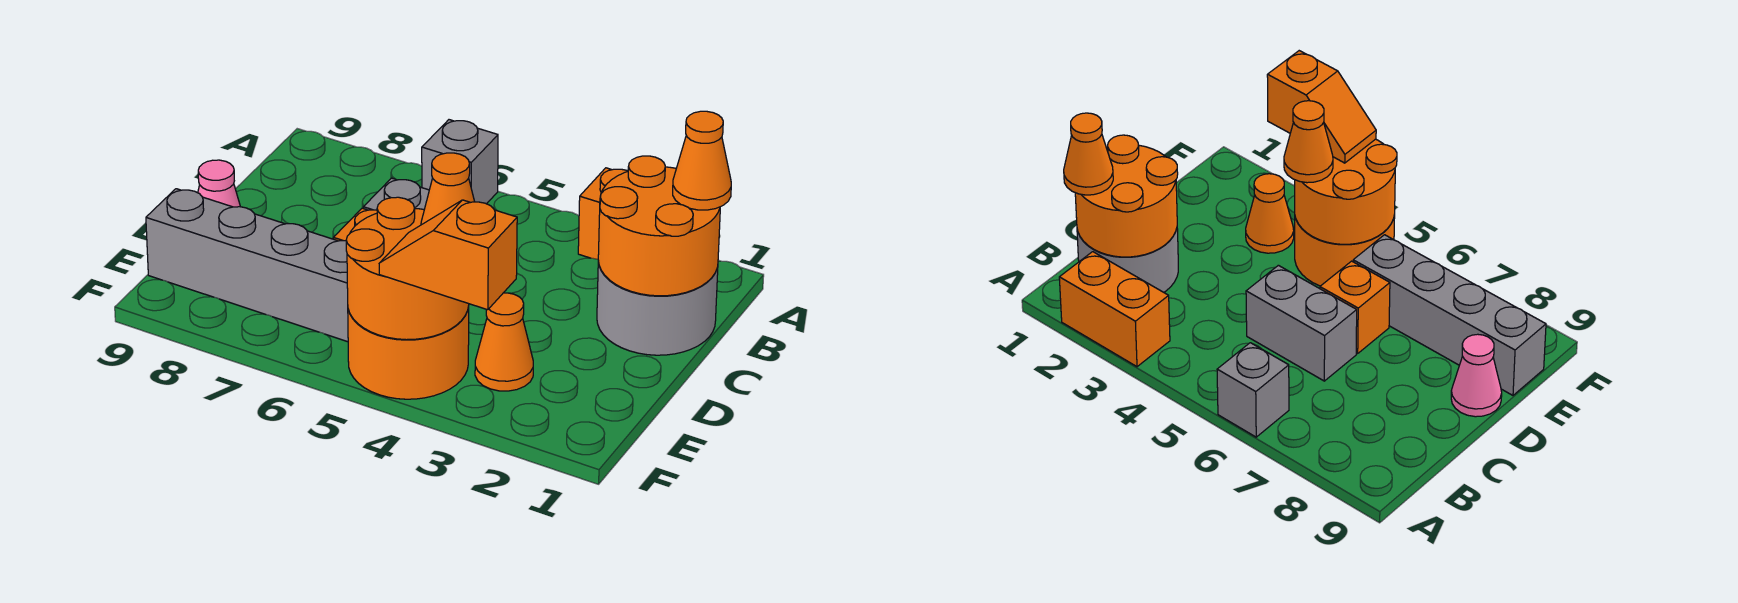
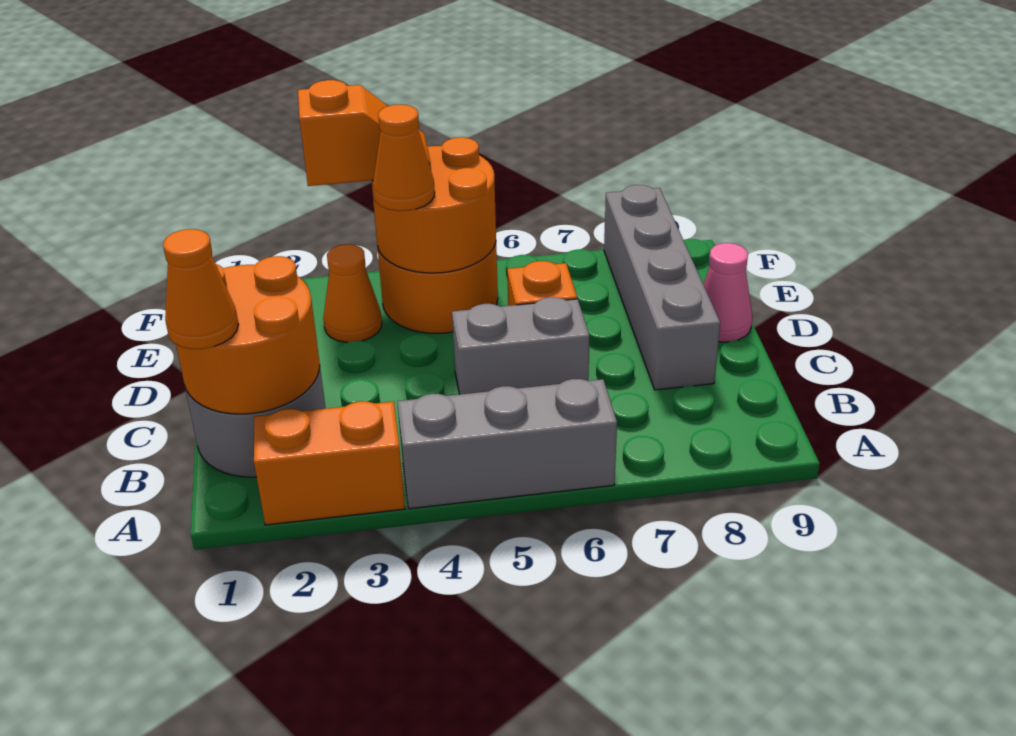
grey brick A6 level 1 -> grey brick A4:A6 level 1
grey brick E6:E9 level 1 -> grey brick C8:F8 level 1

